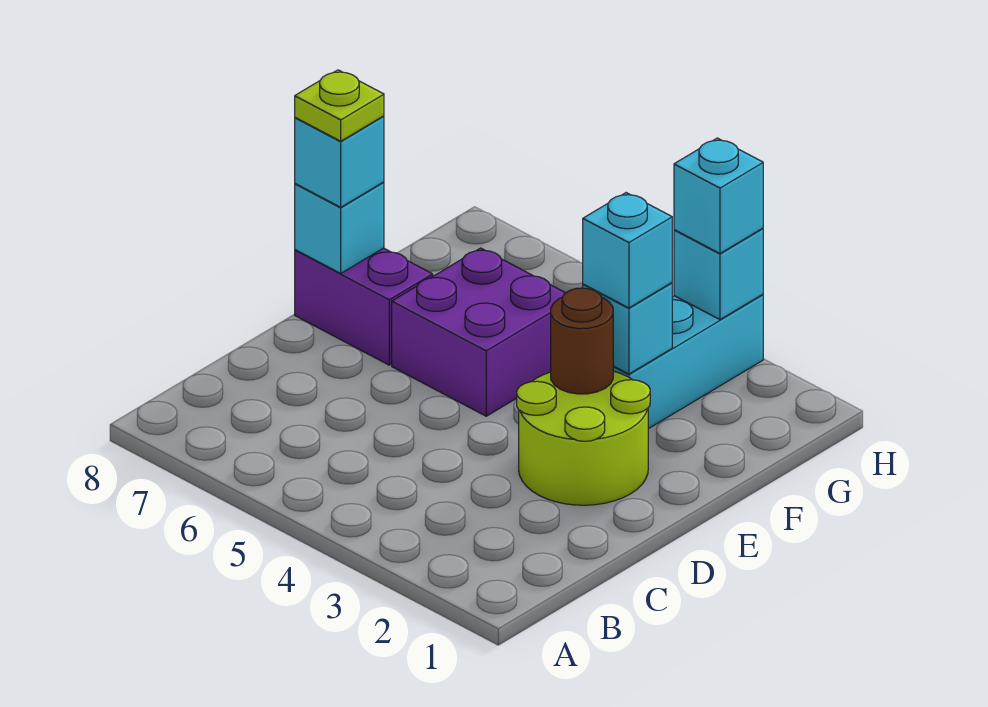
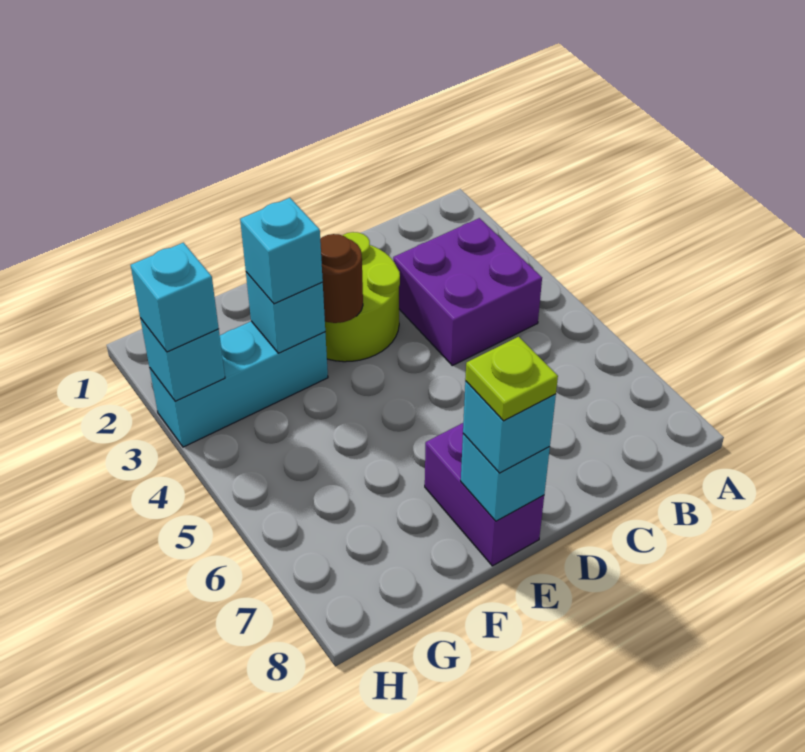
purple brick E5:F6 level 1 -> purple brick B3:C4 level 1

